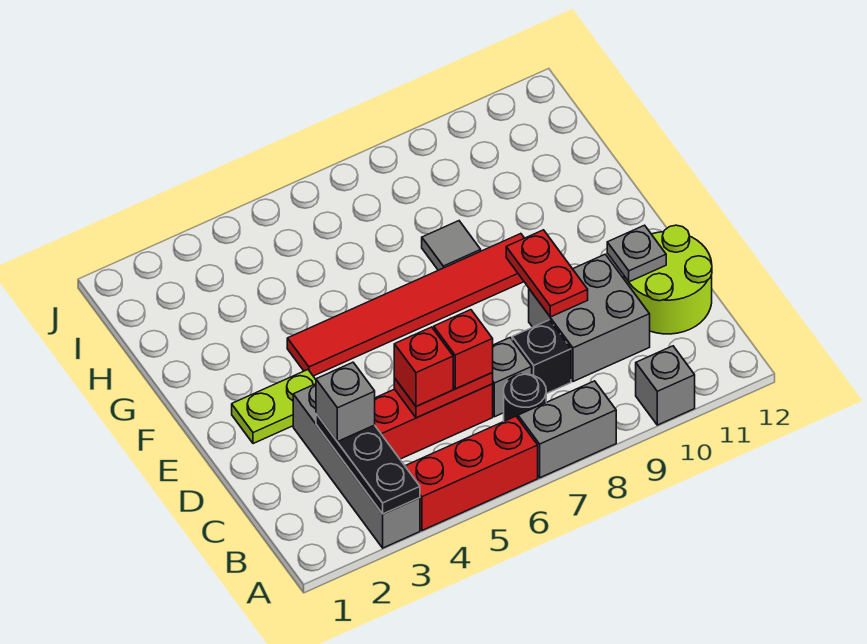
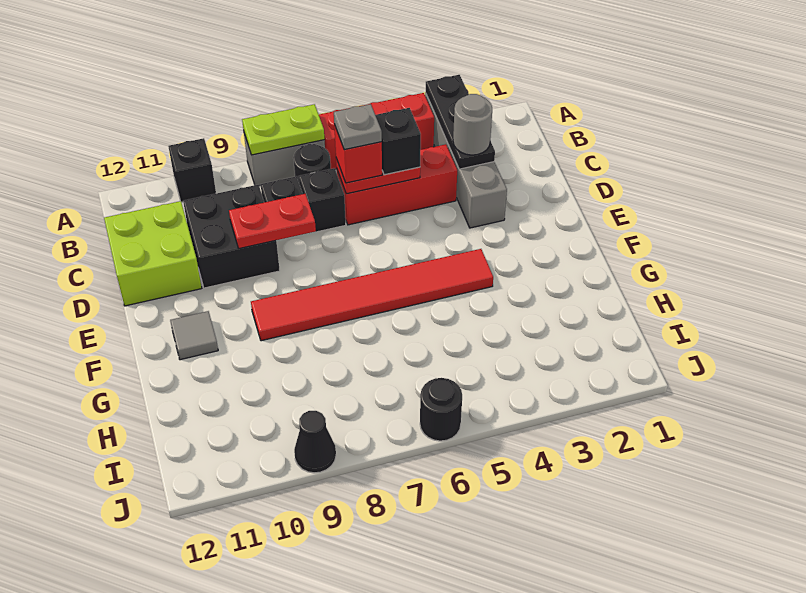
grey brick A10 level 1 -> black brick A10 level 1
grey brick C3 level 3 -> grey round brick C3 level 3
red brick C5 level 3 -> black brick C5 level 3
grey brick C7 level 1 -> black brick C7 level 1
grey brick C9:D10 level 1 -> black brick C9:D10 level 1
lime round brick C11:D12 level 1 -> lime brick C11:D12 level 1
red plate D9:E9 level 2 -> red plate D8:D9 level 2
grey plate D11 level 2 -> grey plate C6 level 4
lime plate E2:E3 level 1 -> lime plate A7:A8 level 2
grey tile G8 level 1 -> grey tile F11 level 1
none -> black round brick J6 level 1
none -> black cone J9 level 1

